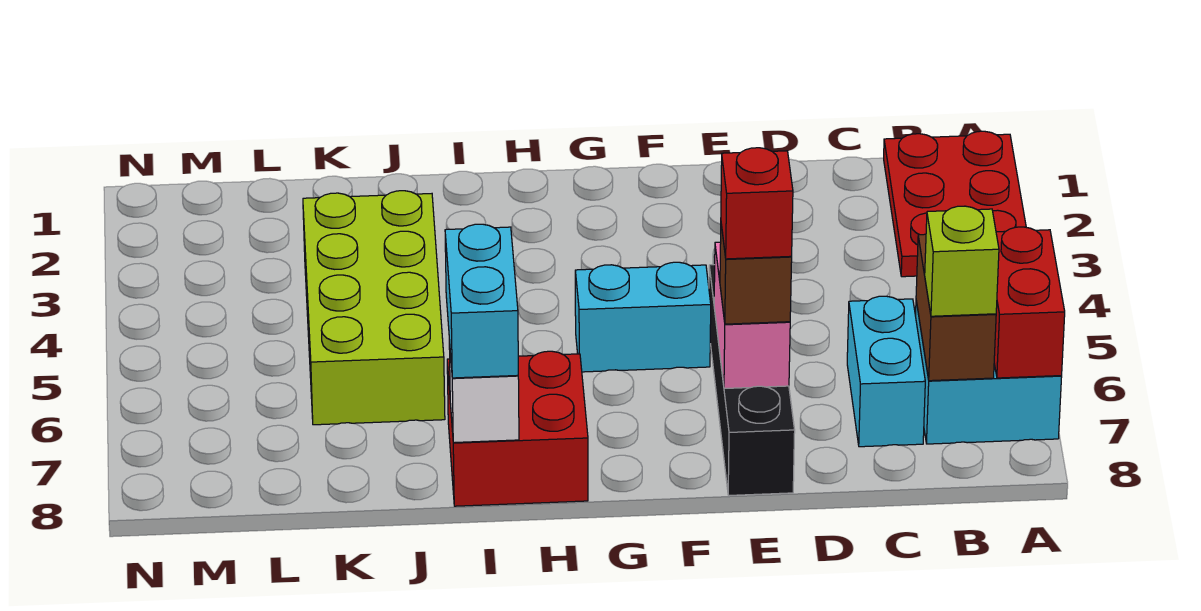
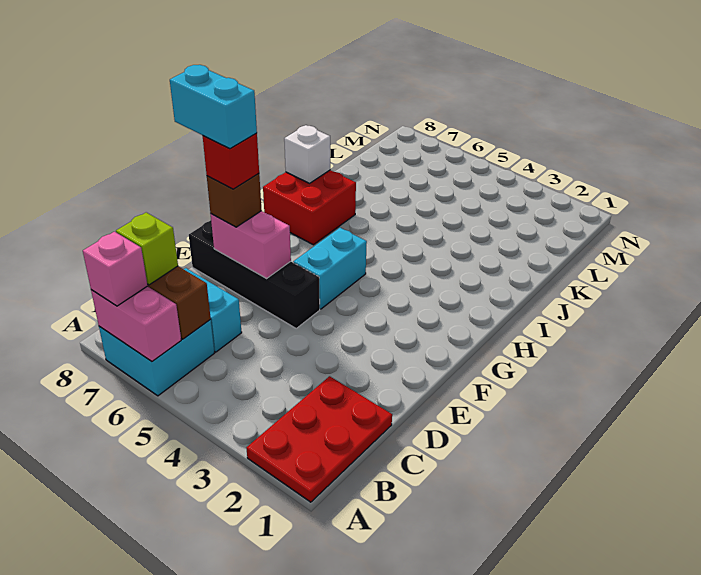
red plate A1:B3 level 1 -> red plate A1:C2 level 1
red brick A6:A7 level 2 -> pink brick A6:A7 level 2
none -> pink brick A7 level 3
cyan brick I7:I8 level 3 -> cyan brick E7:E8 level 5
lime brick J3:K6 level 1 -> none

